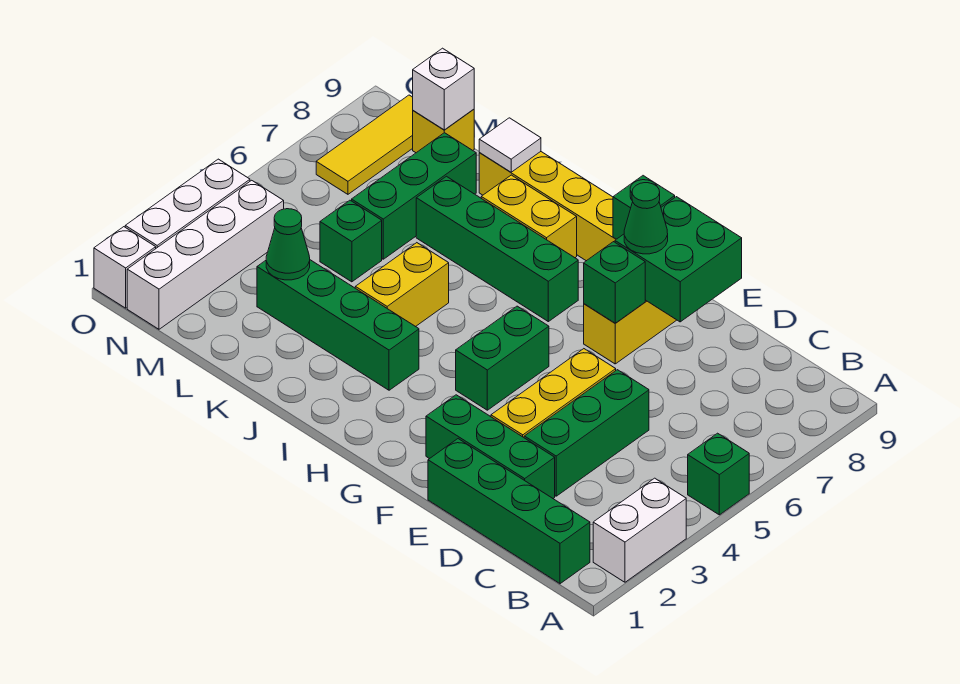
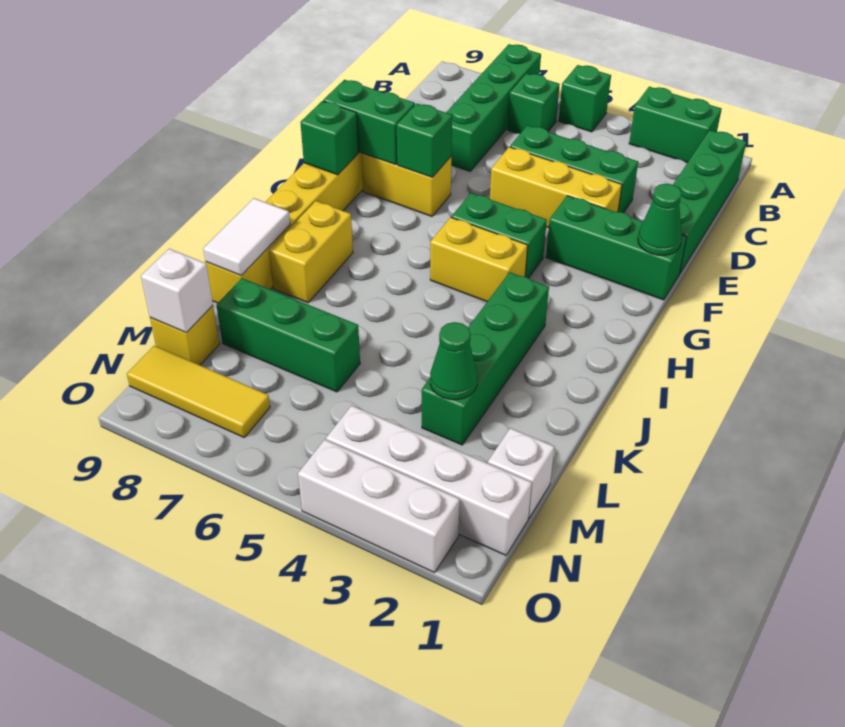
white brick A2:A3 level 1 -> green brick A2:A3 level 1
green brick D2:F2 level 1 -> green brick F1:F3 level 1
green brick E8:F9 level 2 -> green brick F8:F9 level 2
green cone F8 level 3 -> green cone F1 level 2
green brick H7:K7 level 1 -> green brick A7:D7 level 1
yellow brick J4:J5 level 1 -> yellow brick H4:H5 level 1
white tile K9 level 2 -> white tile J9:K9 level 2
green brick L5 level 1 -> green brick B6 level 1
white brick O1 level 1 -> white brick M1 level 1

